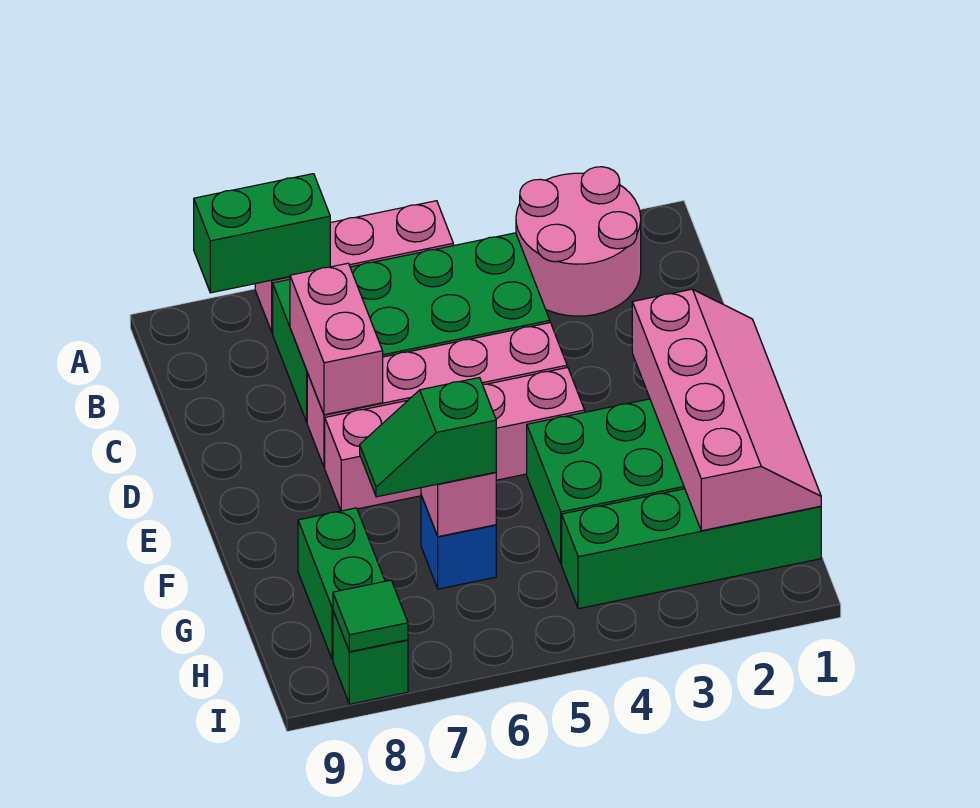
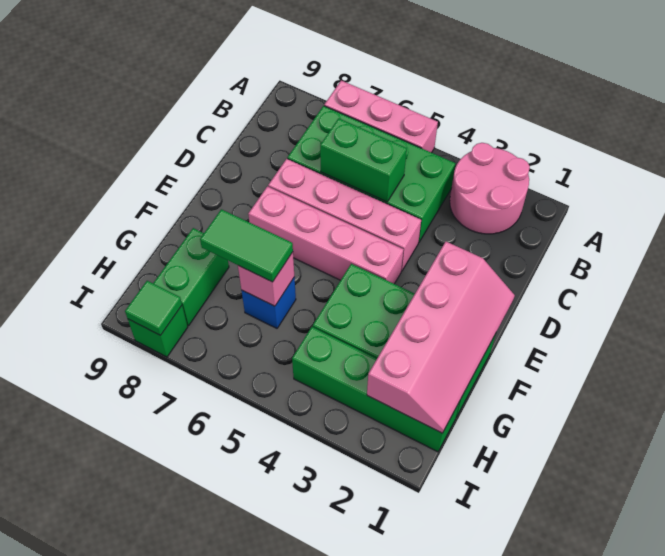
green brick A7:A8 level 2 -> green brick C5:C6 level 2
pink brick C7:D7 level 2 -> none
green slope G6:G7 level 3 top 6 -> green tile G6:G7 level 3

